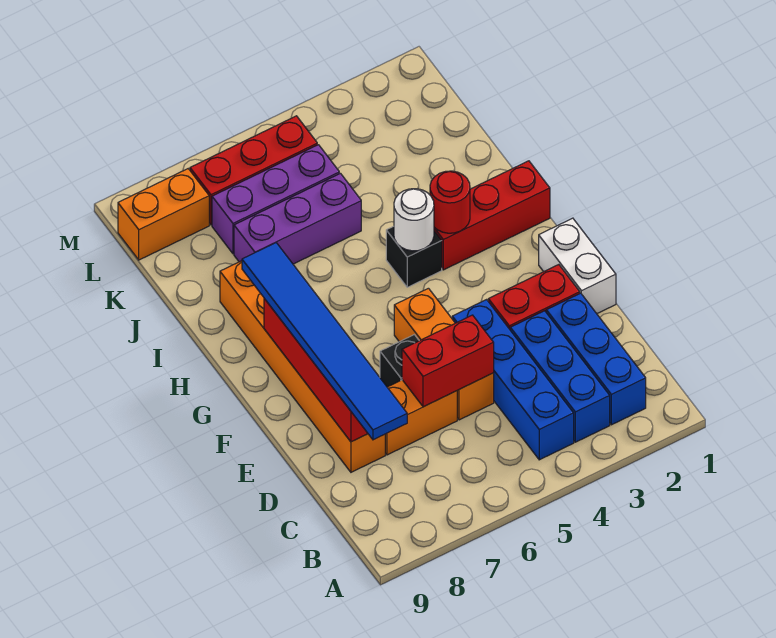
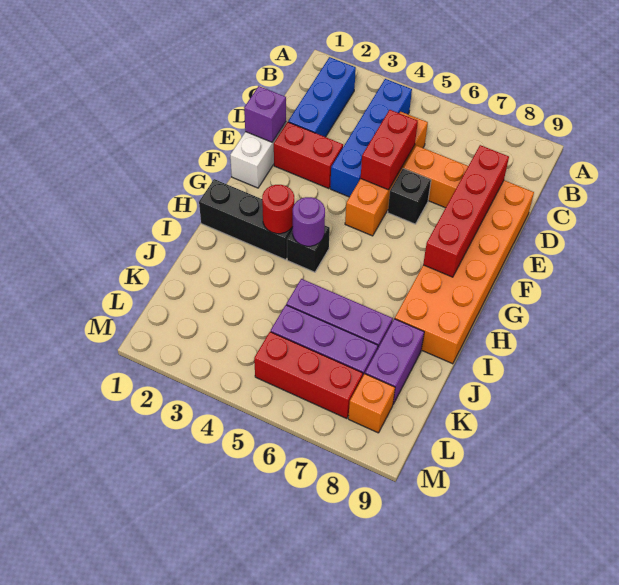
blue brick B3:D3 level 1 -> none
blue tile C8:H8 level 3 -> none
orange brick D5:F5 level 1 -> orange brick C5:F5 level 1
red brick D5:D6 level 2 -> red brick D5:E5 level 2
orange brick D8:I8 level 1 -> orange brick D8:I9 level 1
none -> purple brick E1 level 2
red brick H1:H3 level 1 -> black brick H1:H3 level 1
white round brick H4 level 2 -> purple round brick H4 level 2
none -> purple brick J8:K8 level 1
orange brick L8:L9 level 1 -> orange brick L8 level 1

